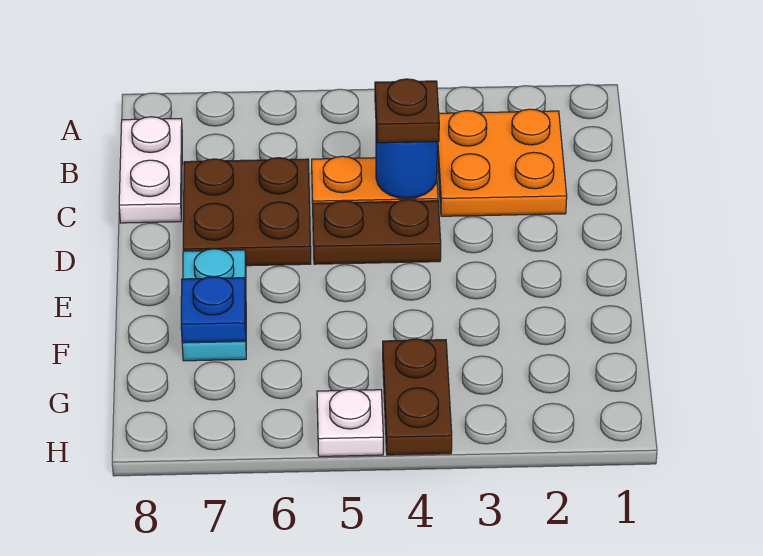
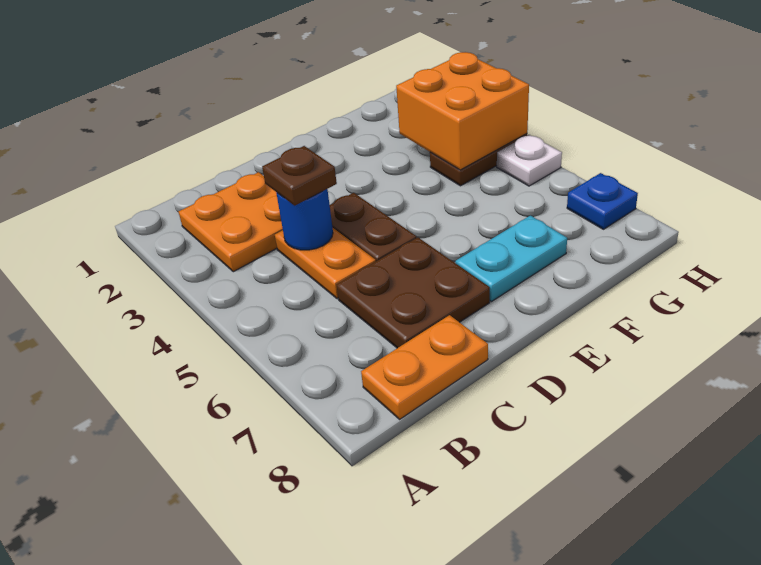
white plate B8:C8 level 1 -> orange plate B8:C8 level 1
blue plate F7 level 2 -> blue plate H7 level 1
none -> orange brick G3:H4 level 2

